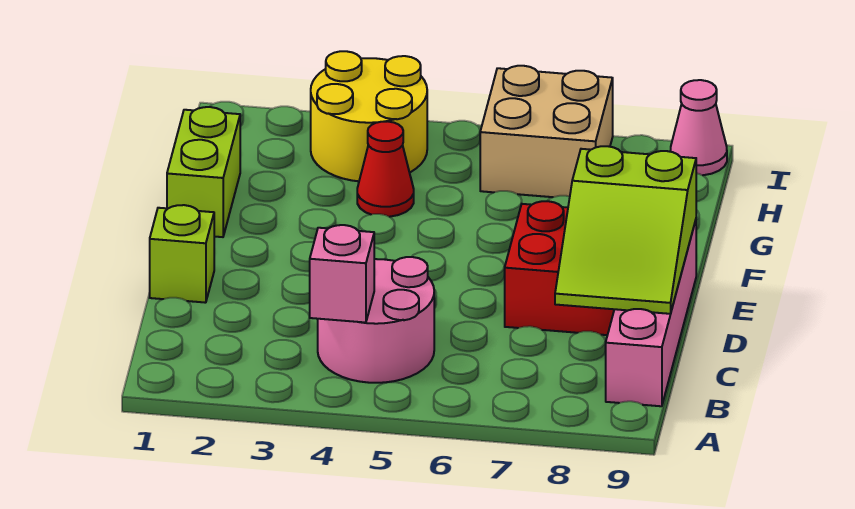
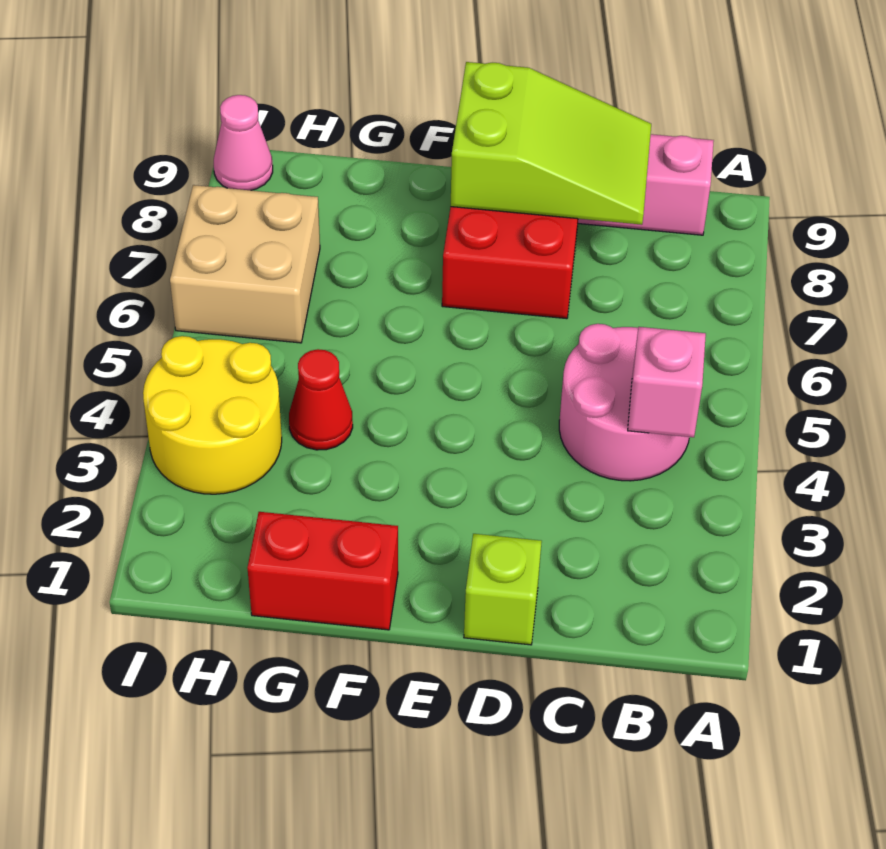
lime brick F1:G1 level 1 -> red brick F1:G1 level 1

